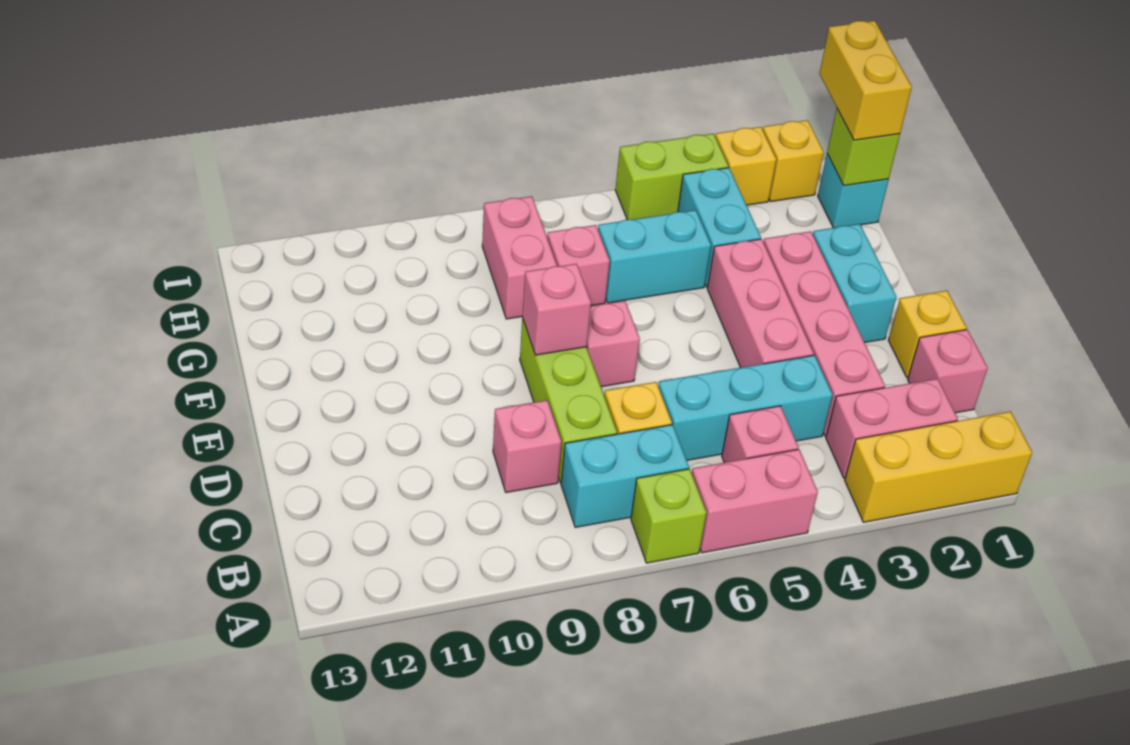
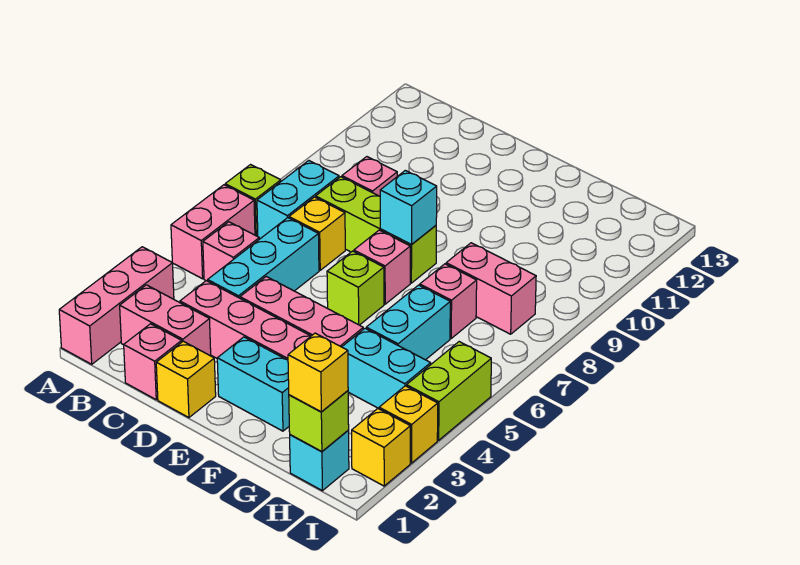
yellow brick A1:A3 level 1 -> pink brick A1:A3 level 1
pink brick B2:B3 level 1 -> pink brick B2:C2 level 1
none -> lime brick E6 level 1
pink brick E8 level 2 -> cyan brick E8 level 2
yellow brick H1:I1 level 3 -> yellow brick H1 level 3

